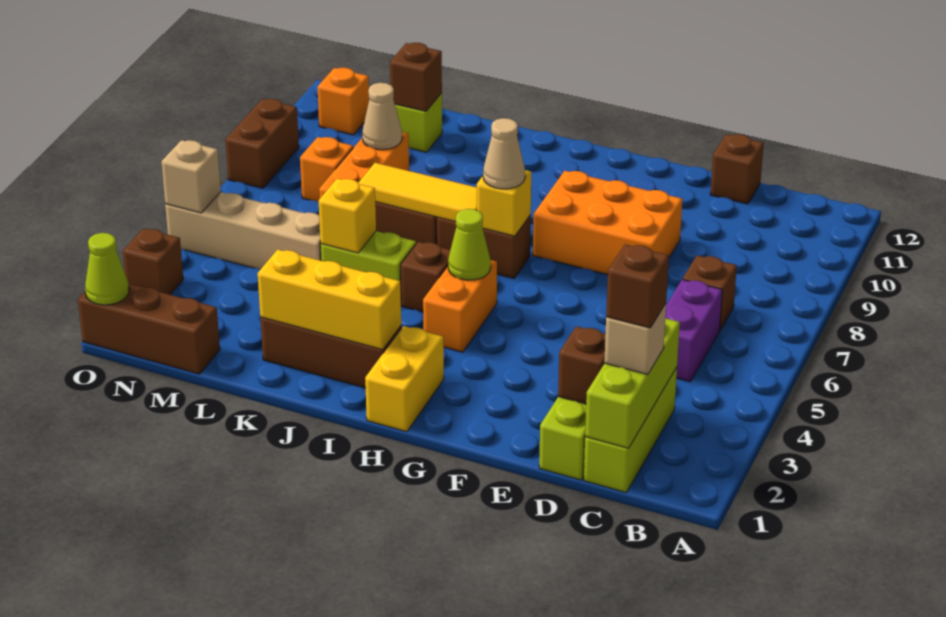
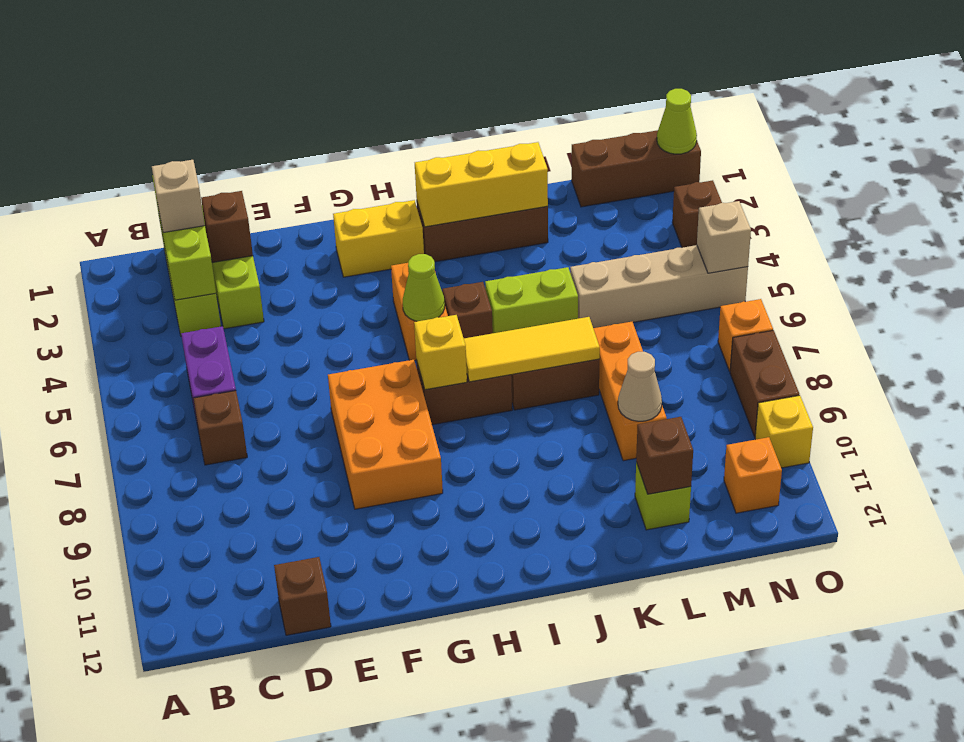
brown brick C2 level 4 -> none
orange brick E8:G9 level 1 -> orange brick F7:G9 level 1
yellow brick H1:H2 level 1 -> yellow brick G2:H2 level 1
tan cone H7 level 3 -> none
yellow brick K5 level 2 -> yellow brick O10 level 1
orange brick M8 level 1 -> orange brick O7 level 1

